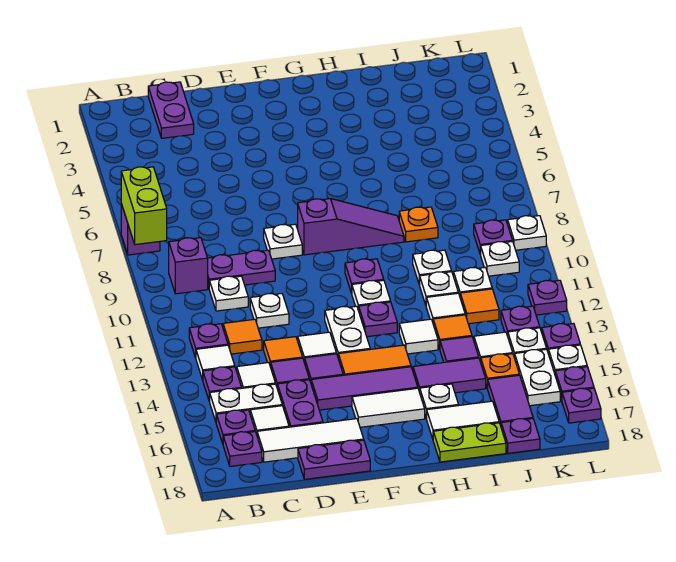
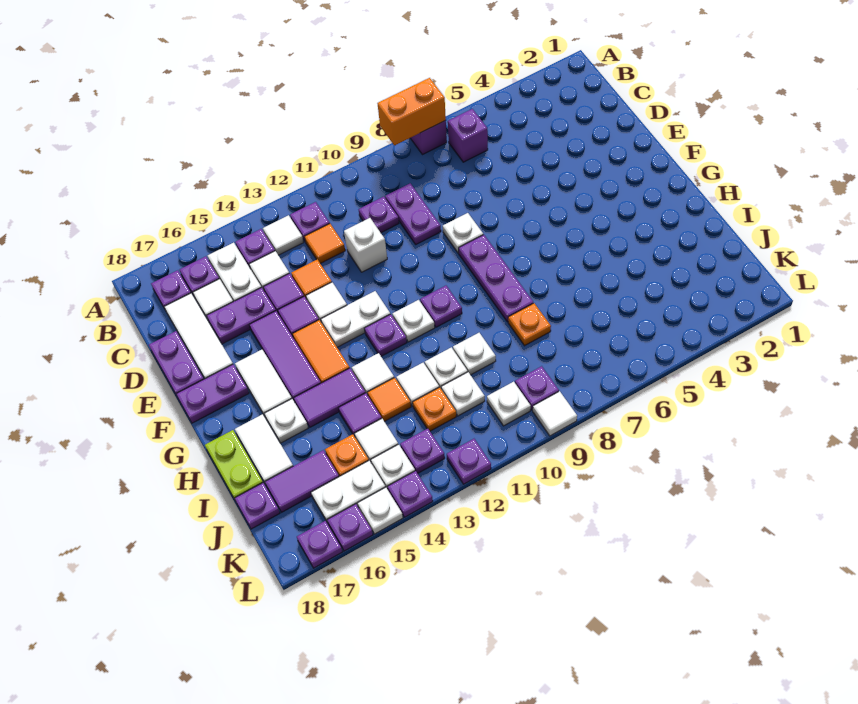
lime brick A7:A8 level 2 -> orange brick A7:A8 level 2
purple brick B9 level 1 -> purple brick B6 level 1
purple plate C1:C2 level 1 -> purple plate F17:F18 level 1
white plate C10 level 1 -> purple plate C10 level 1
white plate D11 level 1 -> white brick D11 level 1
purple slope F8:H8 level 1 top F -> purple plate F8:H8 level 1
purple tile H15:I15 level 1 -> purple tile H14:H15 level 1
orange tile J12 level 1 -> orange plate J12 level 1
white plate L9 level 1 -> white tile L9 level 1

